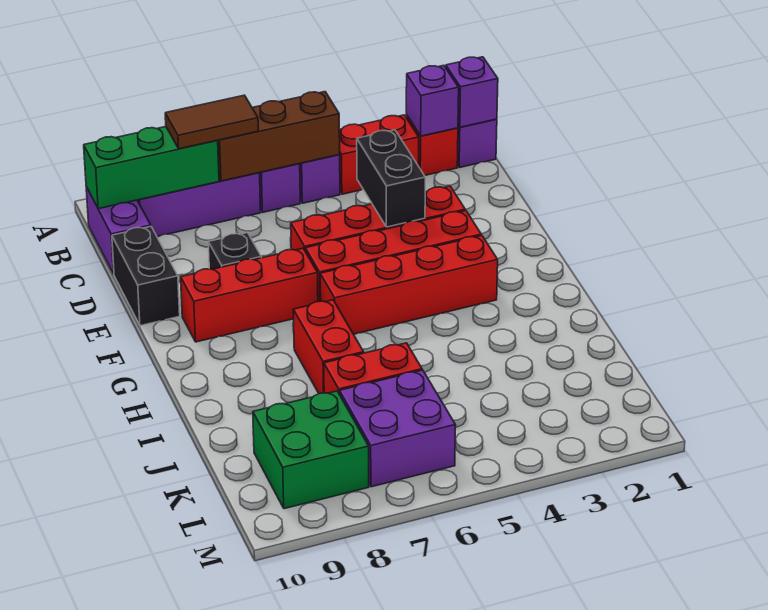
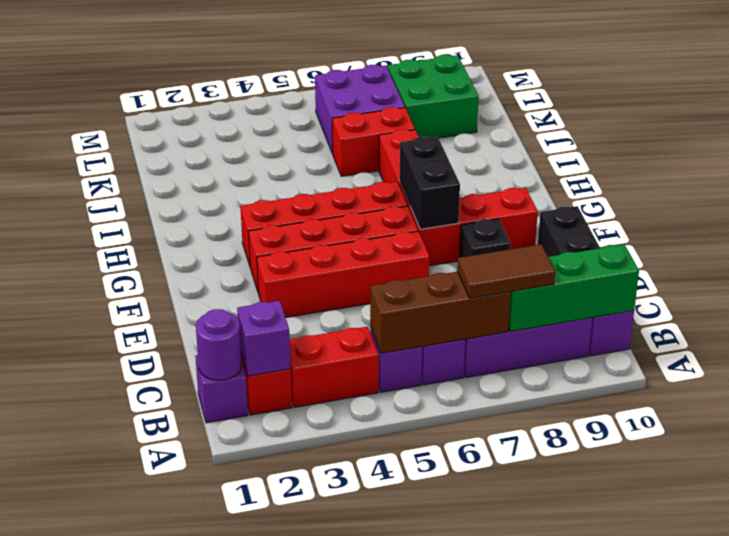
purple brick B1 level 2 -> purple round brick B1 level 2
black brick D4:E4 level 2 -> black brick F7:G7 level 2

